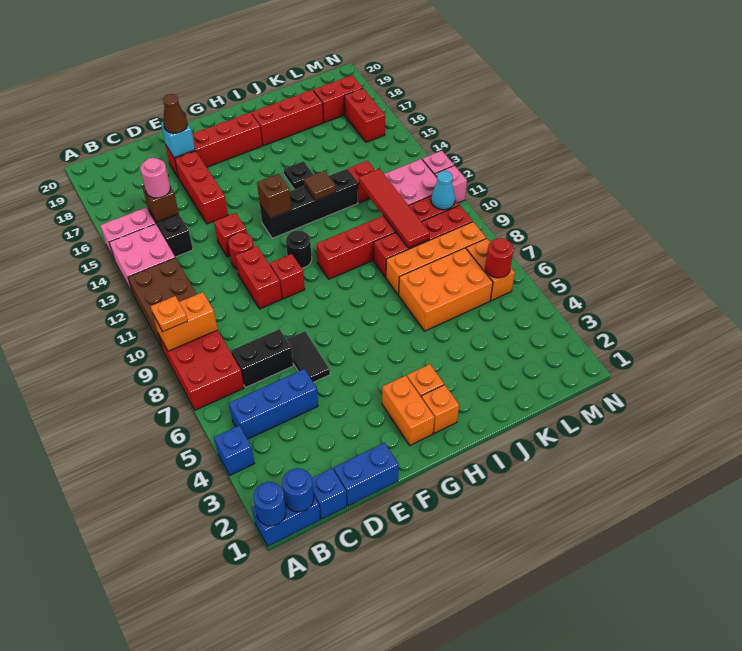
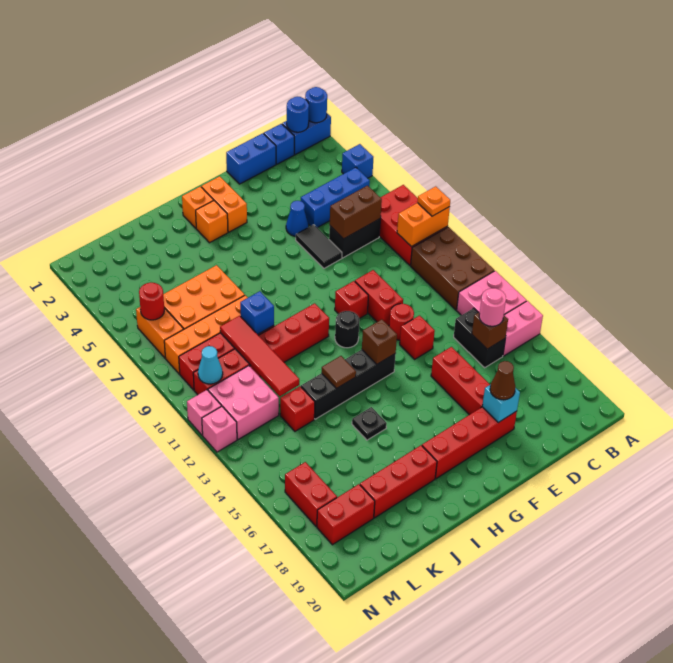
none -> brown brick C7:D7 level 2
none -> blue cone E5 level 1
none -> blue brick J9 level 2

